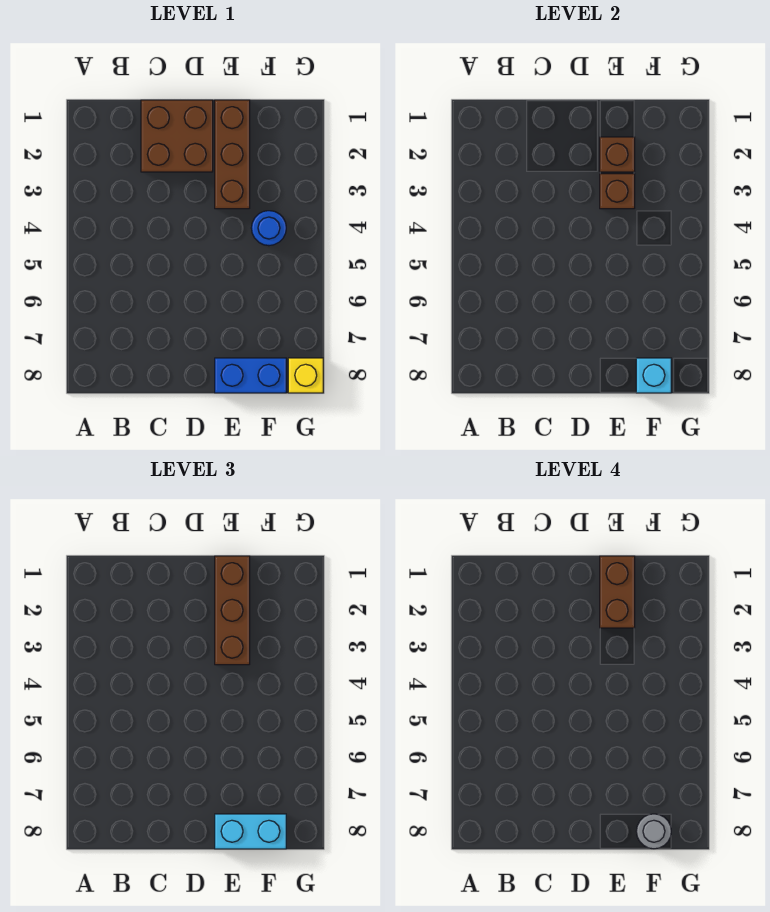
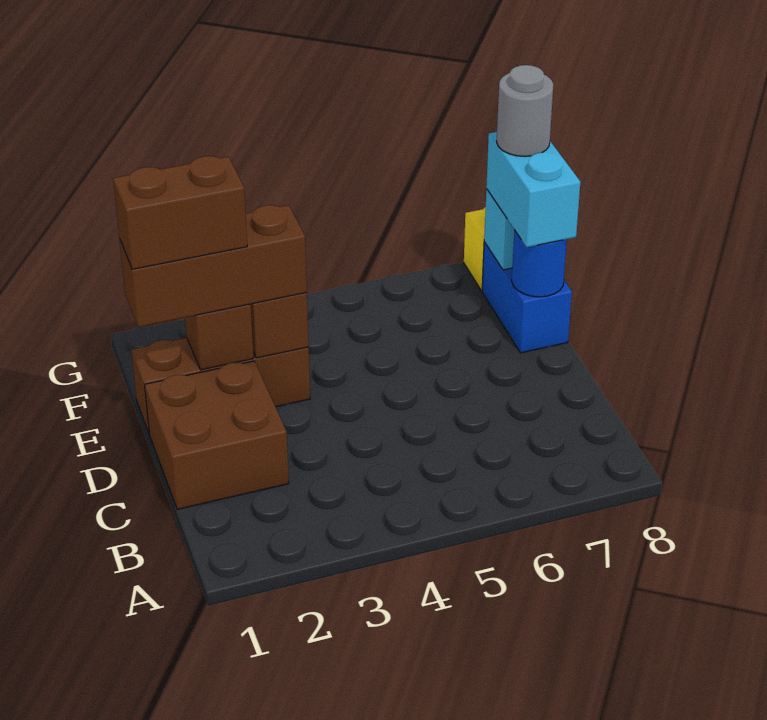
blue round brick F4 level 1 -> blue round brick E8 level 2

